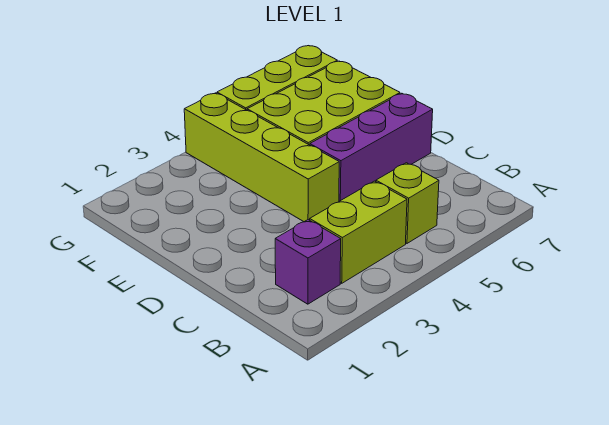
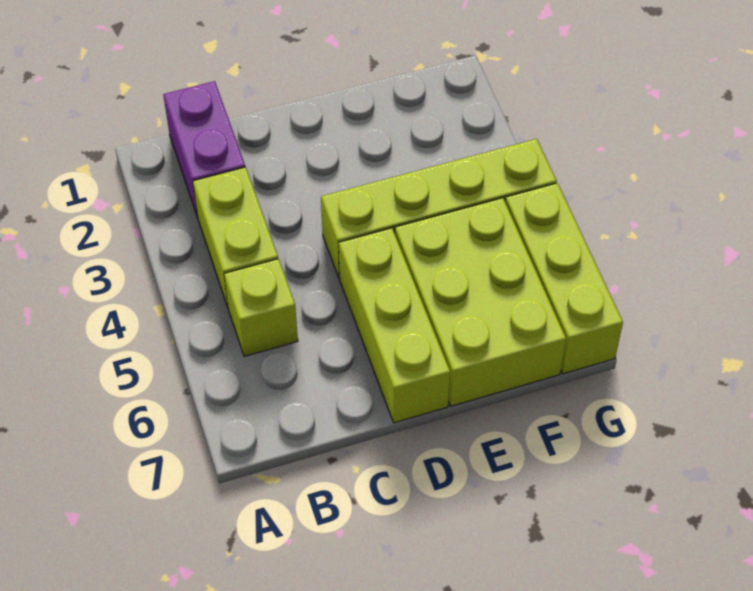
purple brick B2 level 1 -> purple brick B1:B2 level 1
purple brick D5:D7 level 1 -> lime brick D5:D7 level 1

